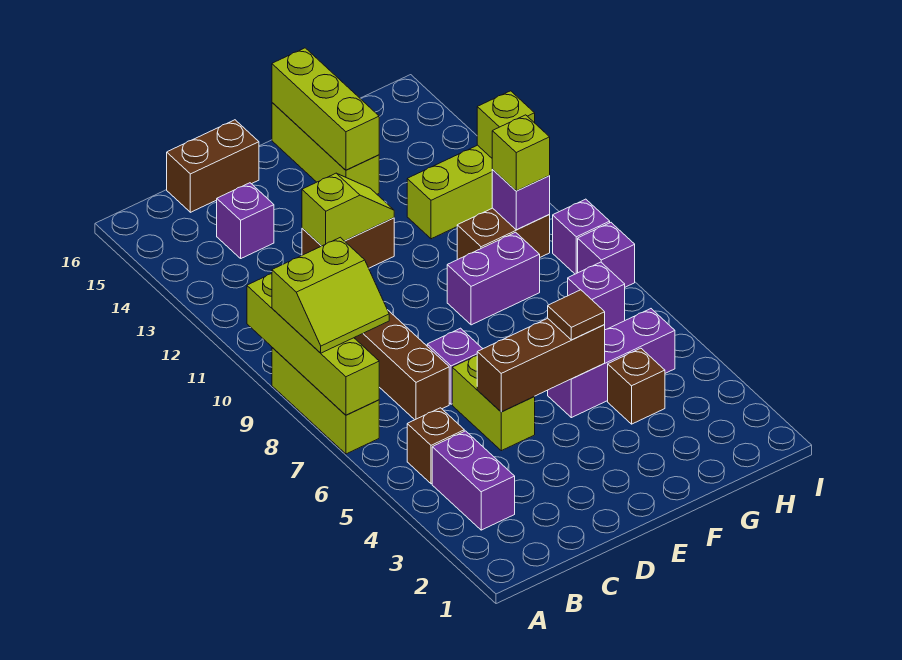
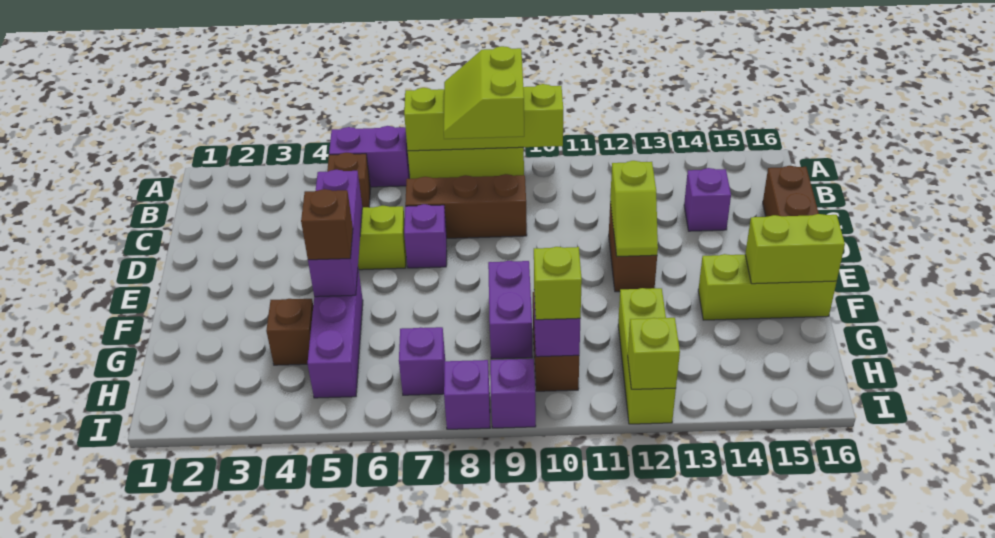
purple brick B3:B4 level 1 -> purple brick A5:A6 level 1
brown brick D5:F5 level 2 -> purple brick D5:F5 level 2
brown tile F5 level 3 -> brown brick F5 level 3
lime brick F14:F16 level 2 -> lime brick F15:F16 level 2

